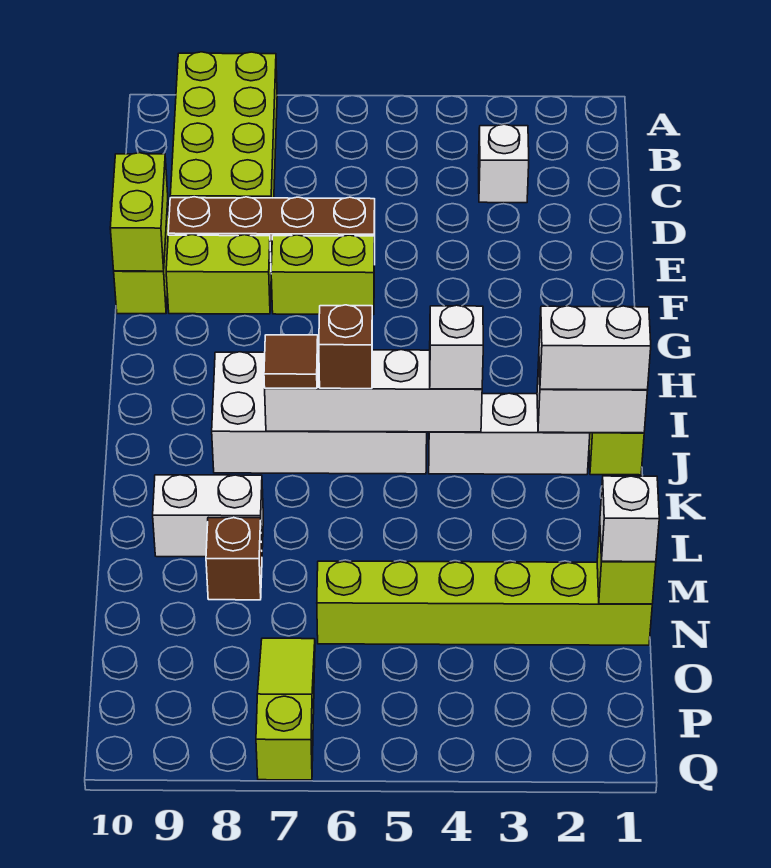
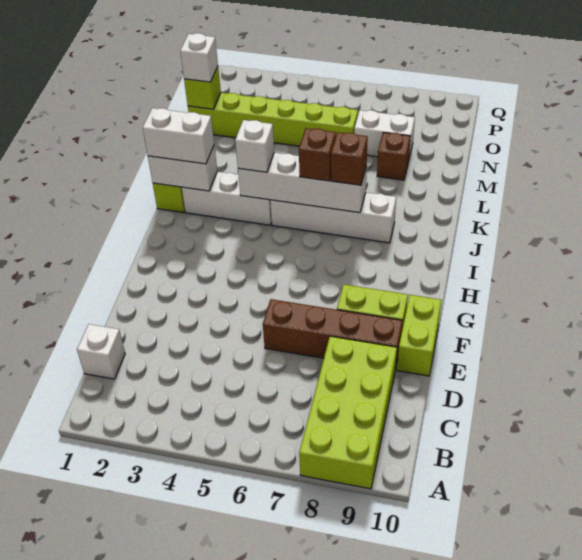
white brick C3 level 1 -> white brick C1 level 1
lime brick E10:F10 level 2 -> none
lime brick F6:F7 level 1 -> none
white brick I5:J8 level 1 -> white brick J5:J8 level 1
brown tile J7 level 3 -> brown brick J7 level 3
white brick L8:L9 level 1 -> white brick N7:N8 level 1
lime slope O7:Q7 level 1 top Q -> none

